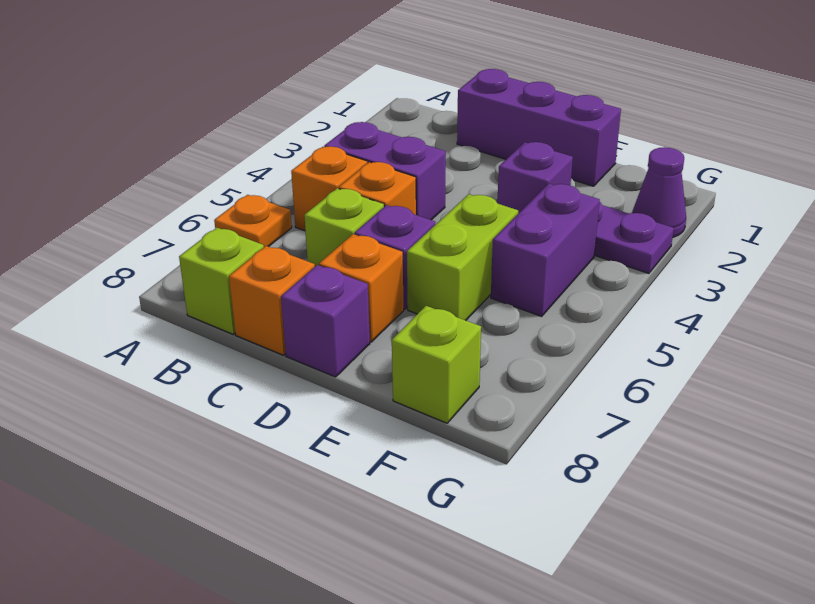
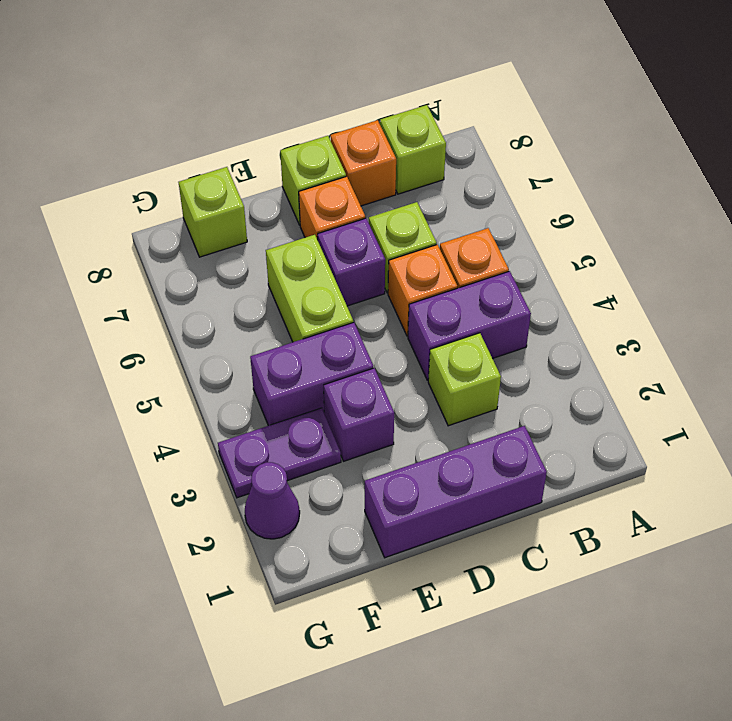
orange plate A6 level 1 -> none
none -> lime brick C3 level 1
purple brick D8 level 1 -> lime brick D8 level 1
purple brick F4:F5 level 1 -> purple brick E4:F4 level 1

